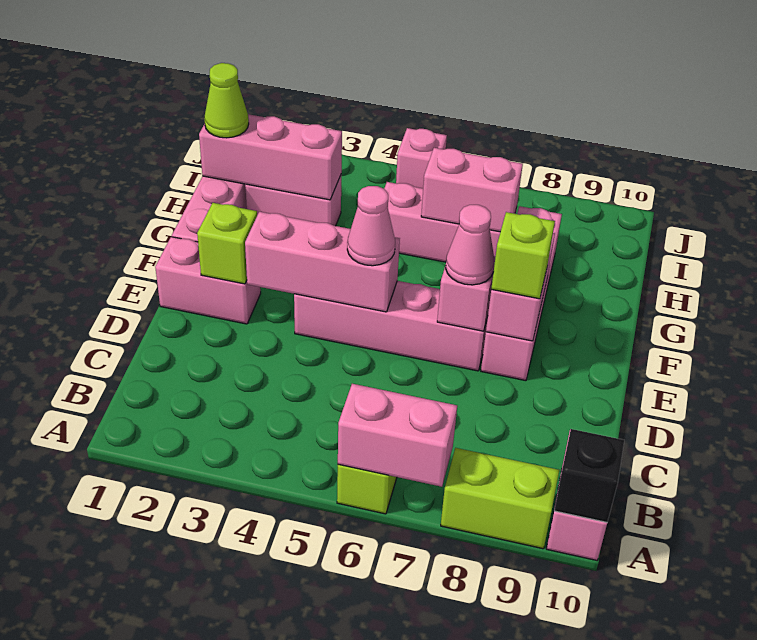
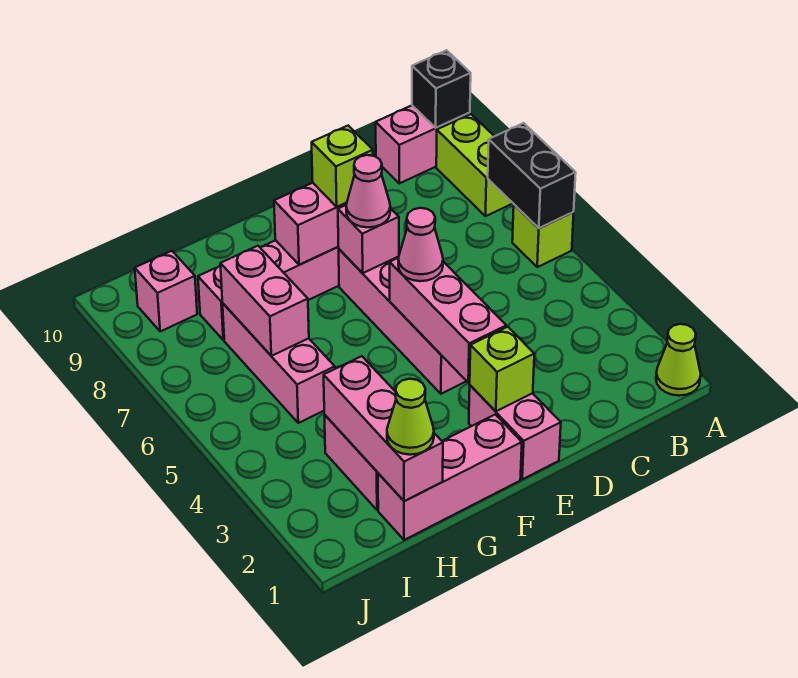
none -> lime cone A1 level 1
pink brick A6:A7 level 2 -> black brick A6:A7 level 2
pink brick J5 level 1 -> pink brick I9 level 1

